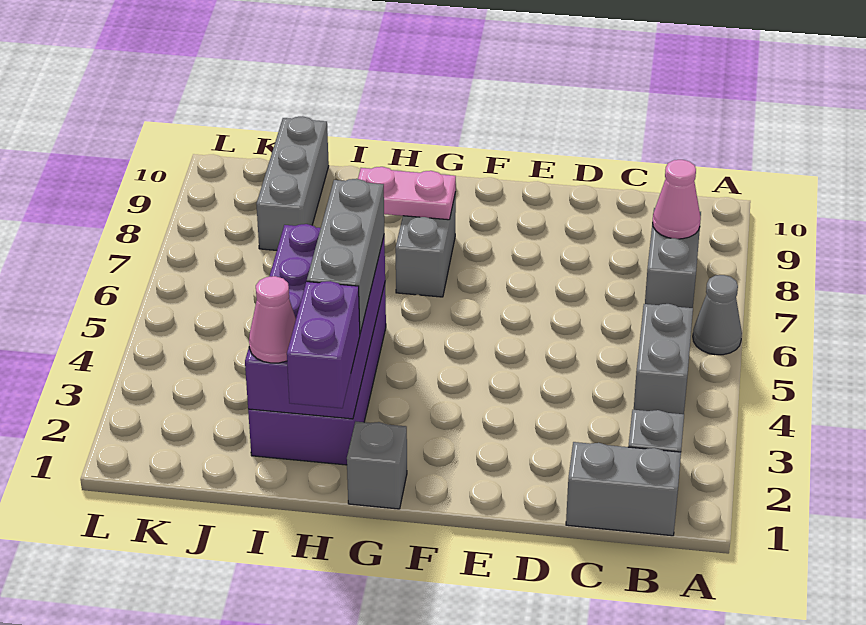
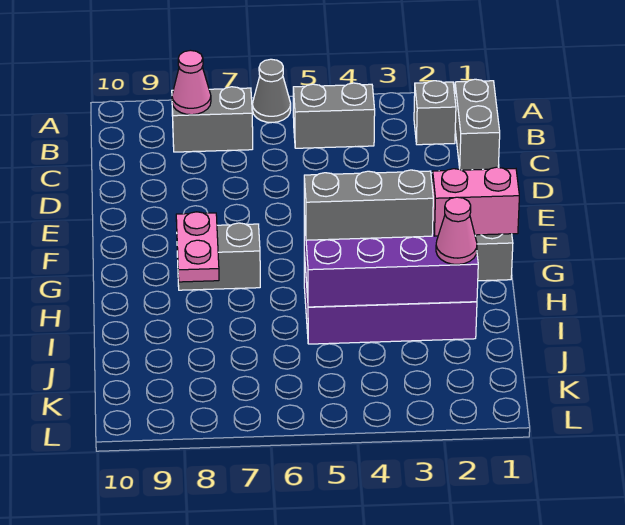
purple brick H1:H2 level 3 -> pink brick H1:H2 level 3
grey brick J8:J10 level 1 -> none

